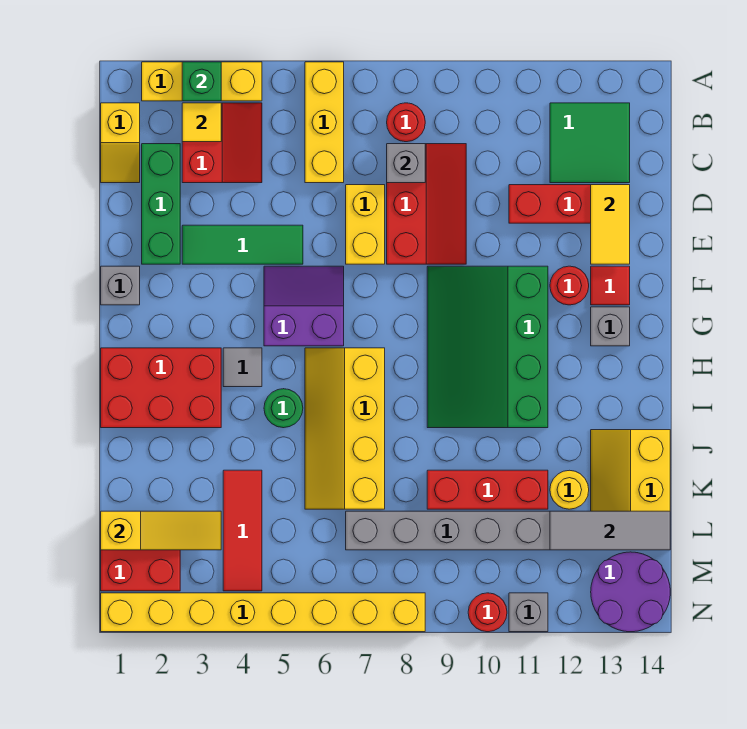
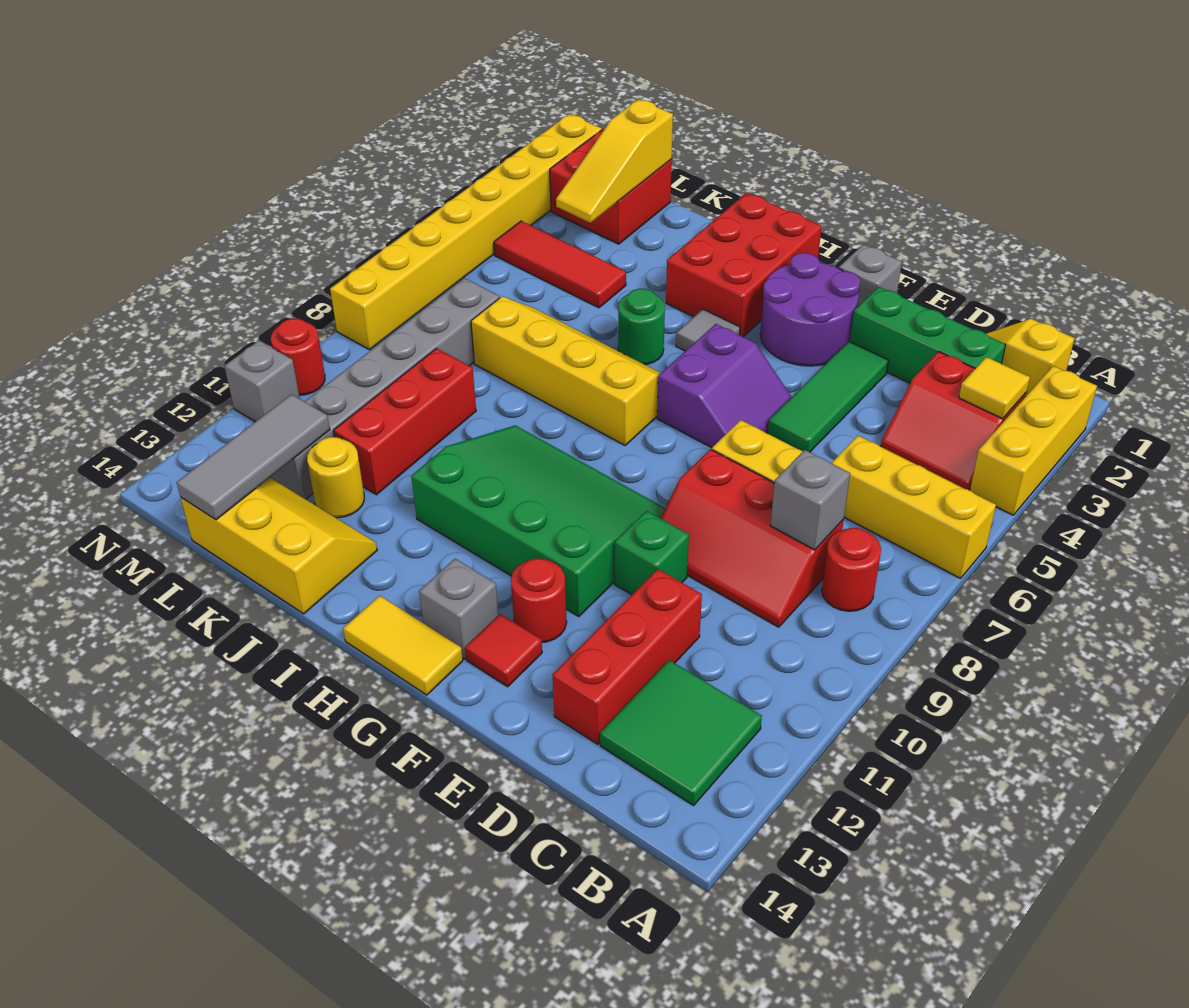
green brick A3 level 2 -> green brick E10 level 1
yellow tile D13:E13 level 2 -> yellow tile G14:H14 level 1
purple round brick M13:N14 level 1 -> purple round brick F2:G3 level 1

